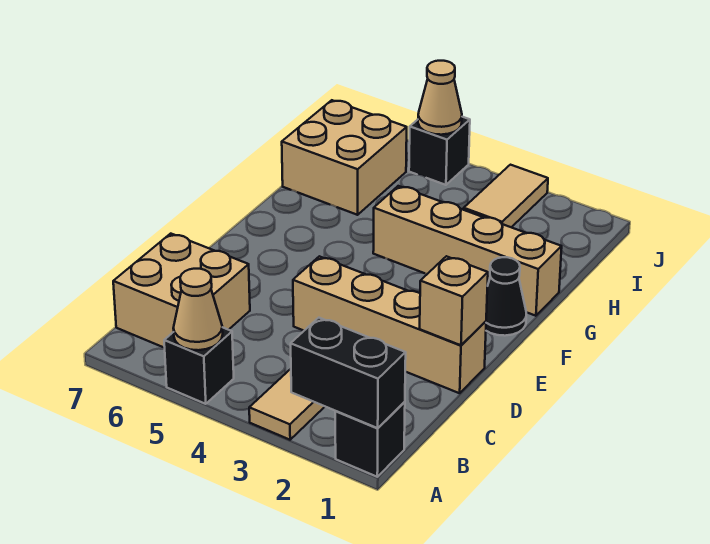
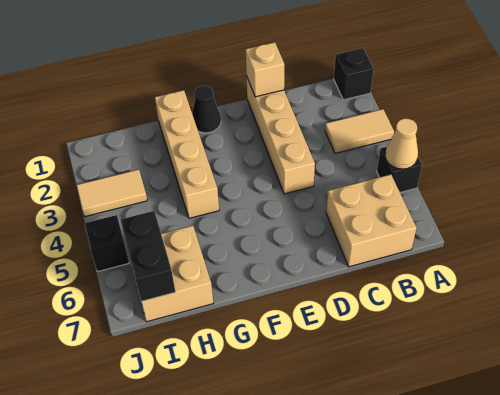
black brick A1:A2 level 2 -> black brick I6:I7 level 2
tan cone J5 level 2 -> none

